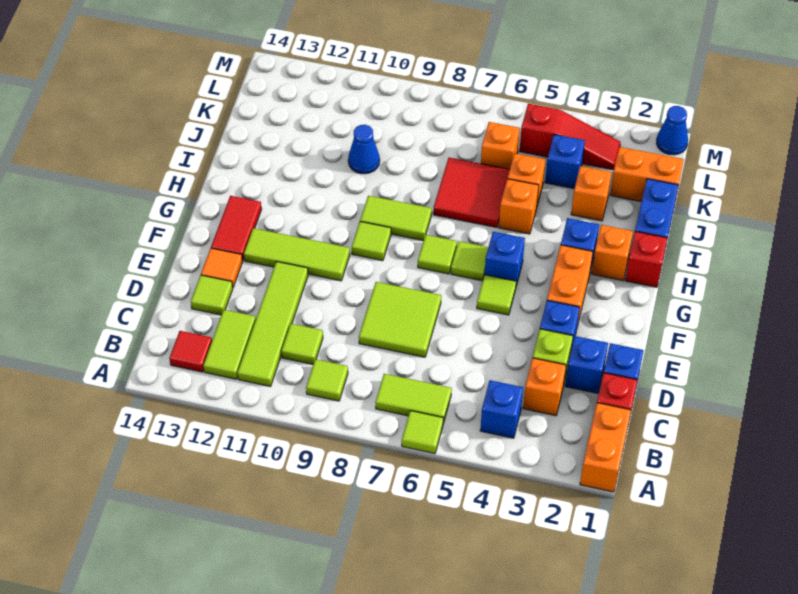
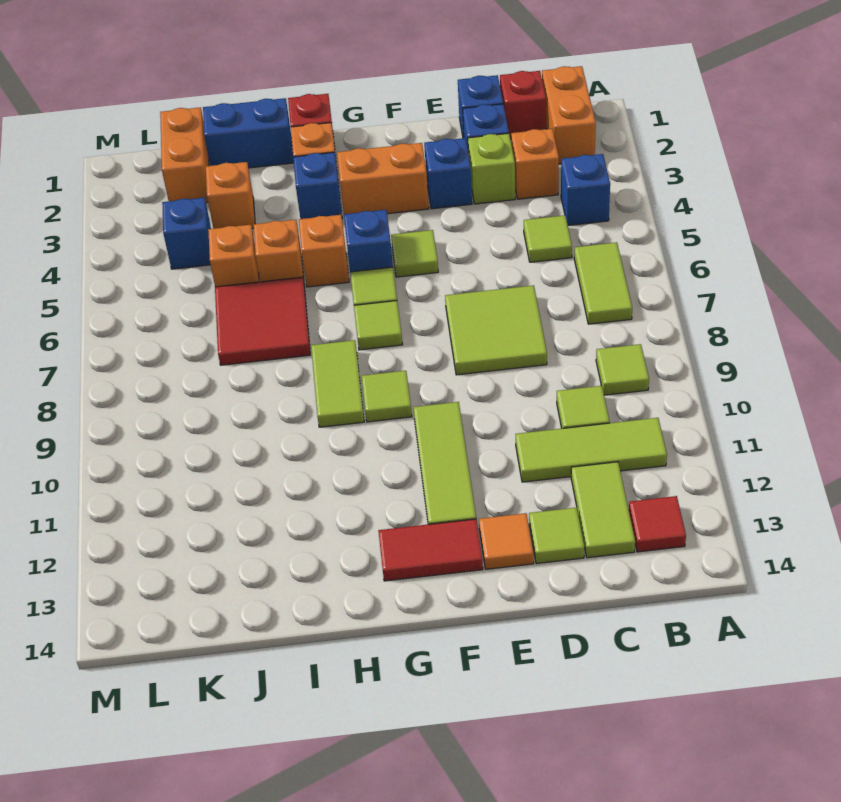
orange brick A1:B1 level 1 -> orange brick B1:B2 level 1
lime tile A6 level 1 -> lime tile C5 level 1
lime tile B11:E11 level 1 -> lime tile B11:D11 level 1
lime tile B12:C12 level 1 -> lime tile C12:C13 level 1
blue cone J10 level 1 -> none
orange brick K6 level 1 -> orange brick H5 level 1
red slope L3:L5 level 1 top 5 -> none
blue cone M1 level 1 -> none

